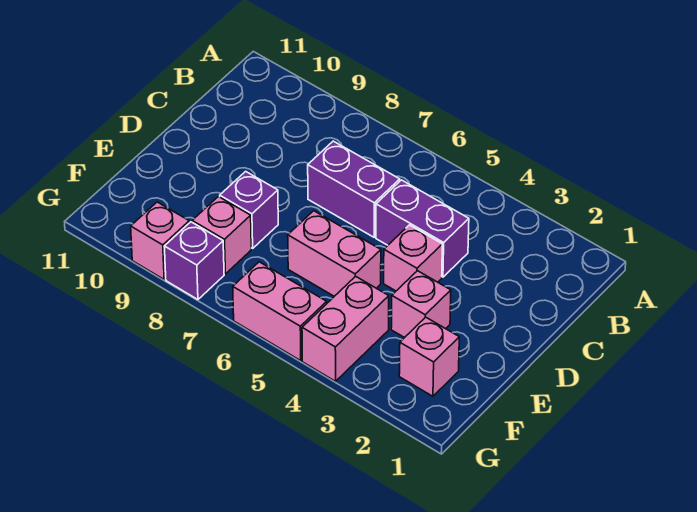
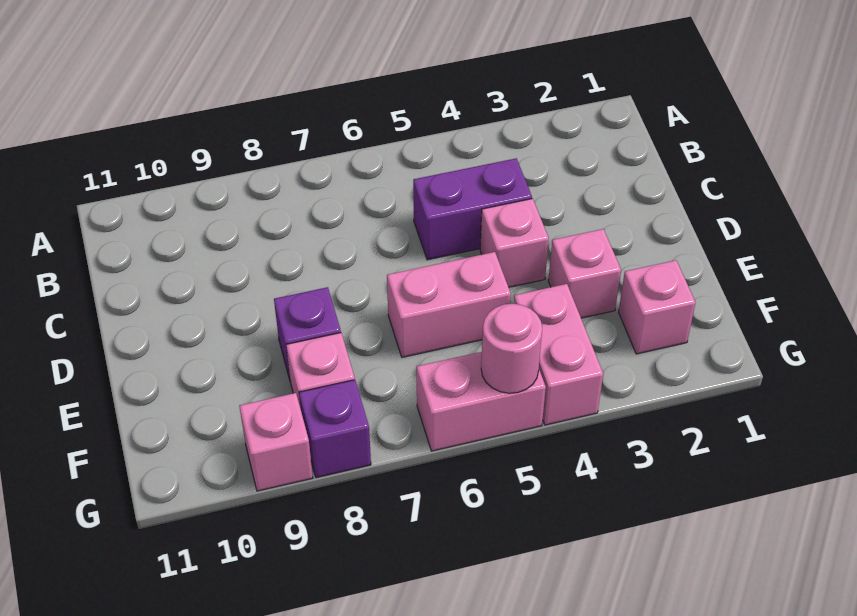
purple brick C6:C7 level 1 -> none
none -> pink round brick G5 level 2

